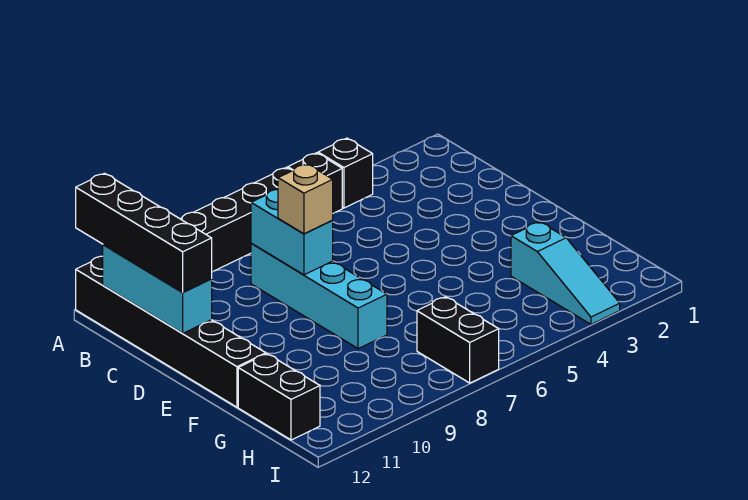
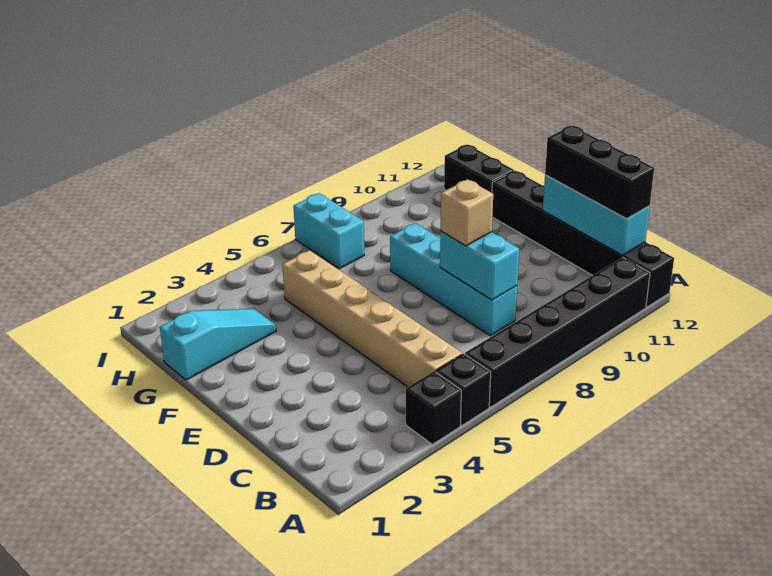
black brick A12:D12 level 3 -> black brick B12:D12 level 3
none -> tan brick B5:G5 level 1
cyan slope G3:I3 level 1 top G -> cyan slope G1:G3 level 1 top 1
black brick H7:I7 level 1 -> cyan brick H7:I7 level 1

